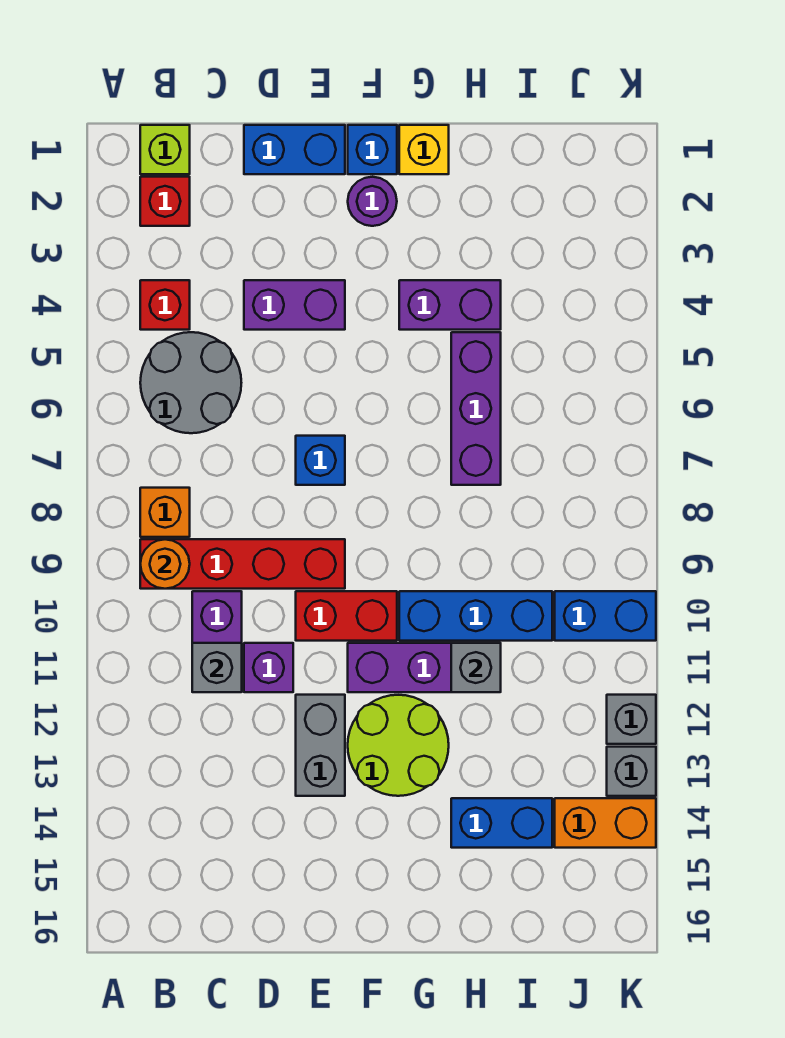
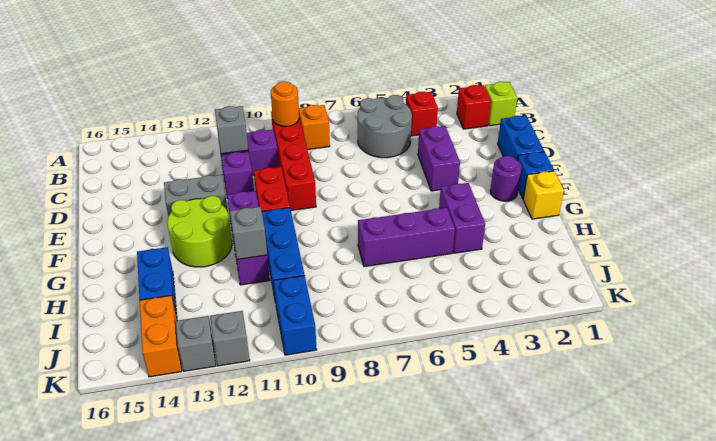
blue brick E7 level 1 -> none

